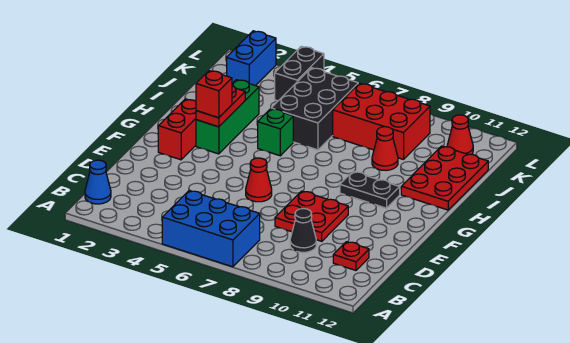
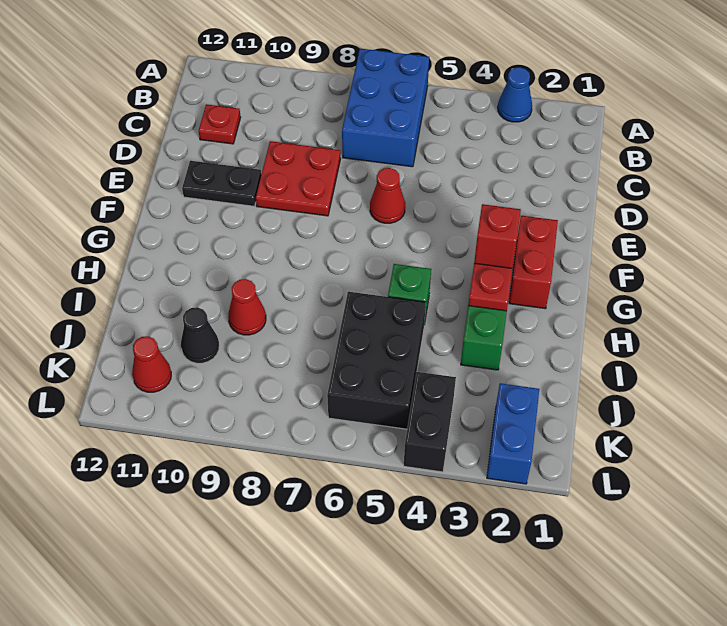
blue brick A5:B7 level 1 -> blue brick A6:C7 level 1
blue cone B1 level 1 -> blue cone A3 level 1
black cone C9 level 1 -> black cone J10 level 1
black plate G9:G10 level 1 -> black plate E10:E11 level 1
red plate H11:J12 level 1 -> none
red brick J7:K9 level 1 -> none

